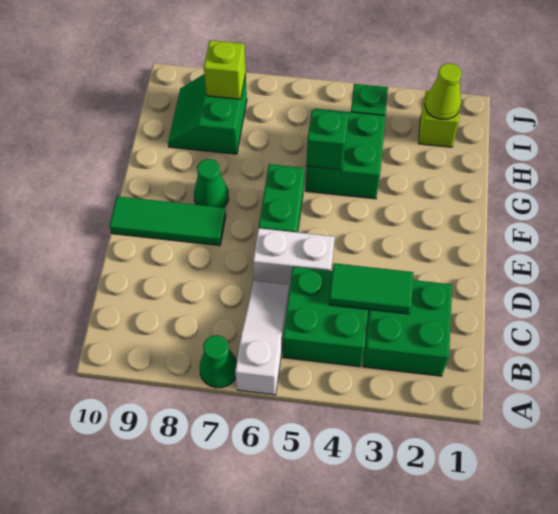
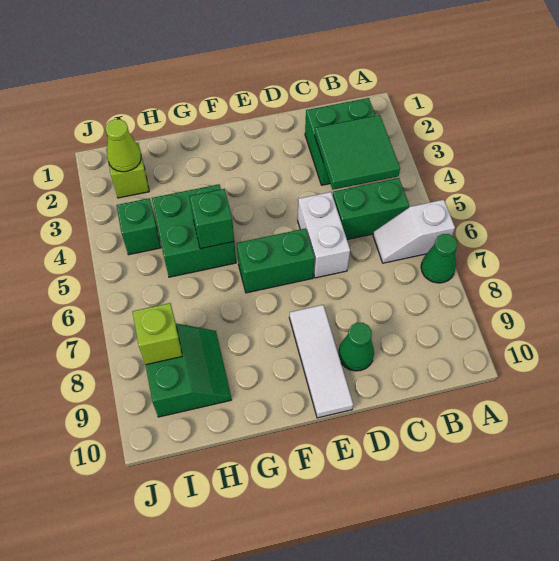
white slope A6:C6 level 1 top A -> white slope A6:B6 level 1 top A
green brick B4:C5 level 1 -> green brick B5:C5 level 1
green tile C3:C4 level 2 -> green tile B3:C4 level 2
green tile E8:E10 level 1 -> white tile E8:E10 level 1
green cone F8 level 1 -> green cone D9 level 1
green slope H8:I9 level 1 top 8 -> green slope H8:I9 level 1 top I

